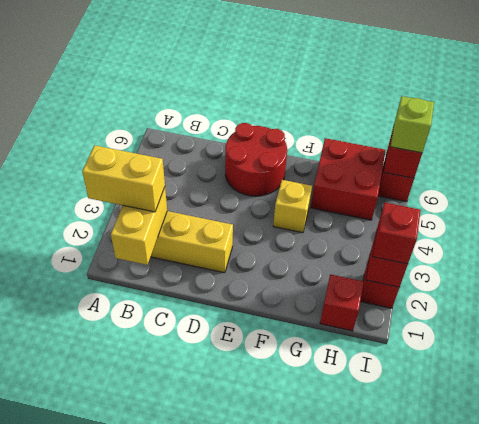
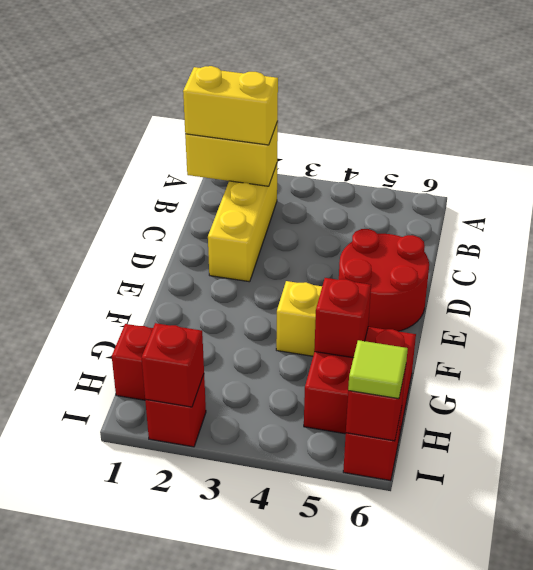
yellow brick A2:B2 level 3 -> yellow brick B1:B2 level 3
red brick I2 level 3 -> red brick G5 level 2
lime brick I6 level 3 -> lime tile I6 level 3

